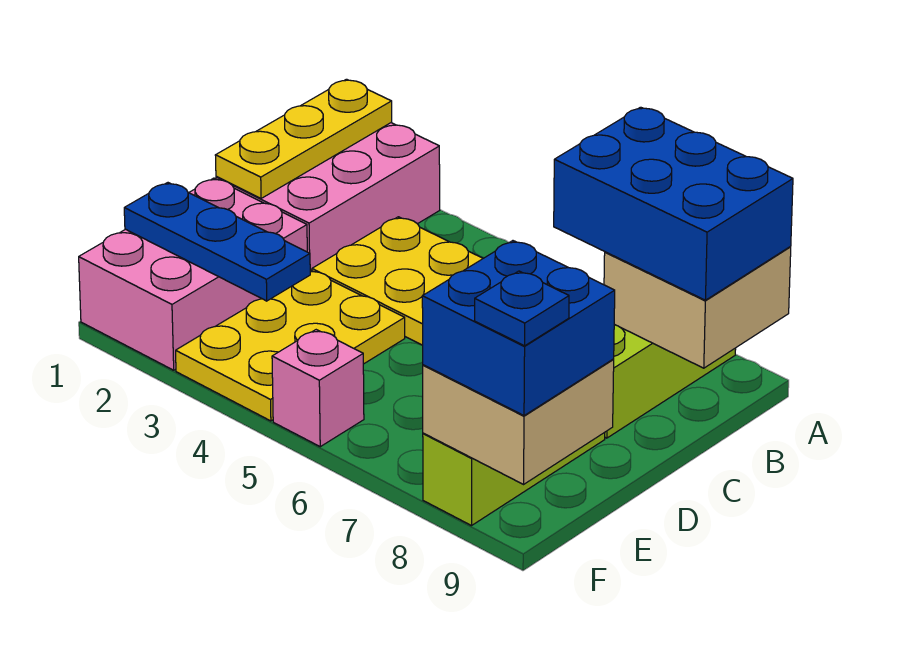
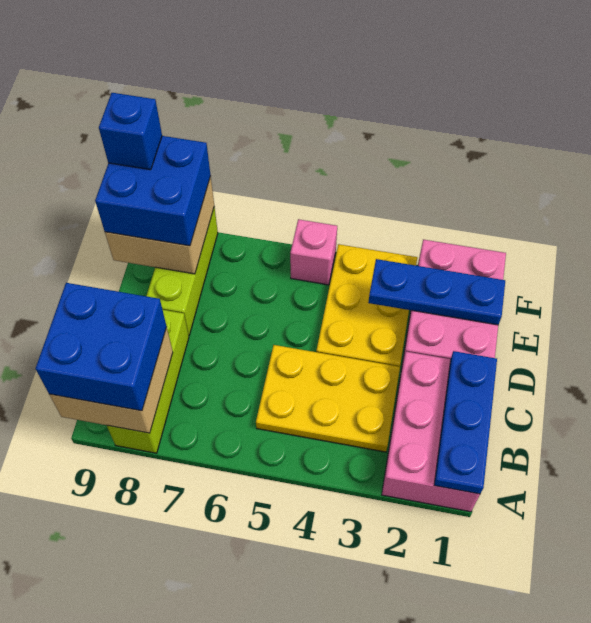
yellow plate A1:C1 level 2 -> blue plate A1:C1 level 2
blue brick A7:B9 level 3 -> blue brick A8:B9 level 3
blue plate F9 level 4 -> blue brick F9 level 4

